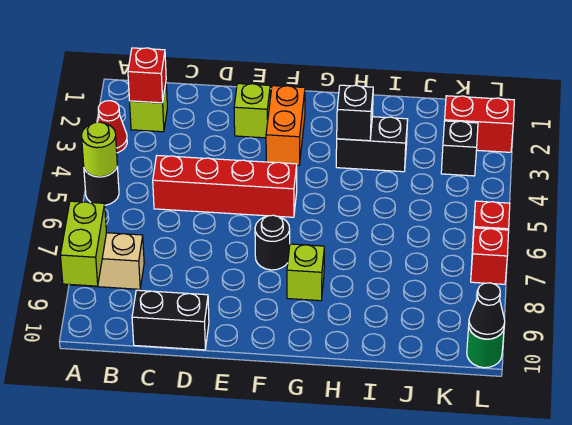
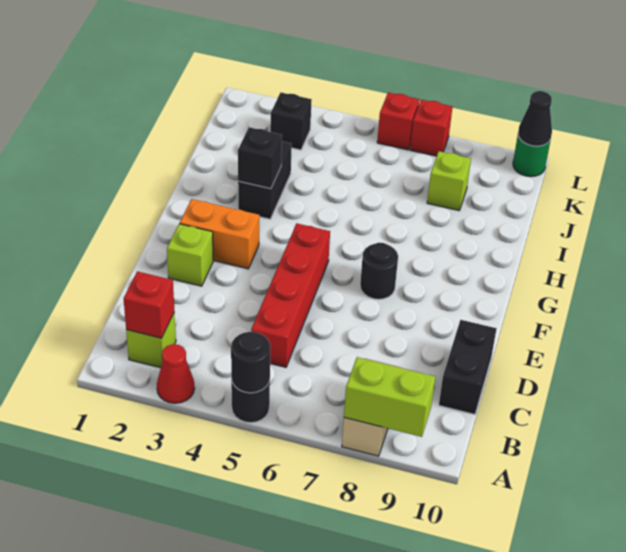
lime round brick A5 level 2 -> black round brick A5 level 2
lime brick G8 level 1 -> lime brick J8 level 1
red brick K2:L2 level 1 -> none

